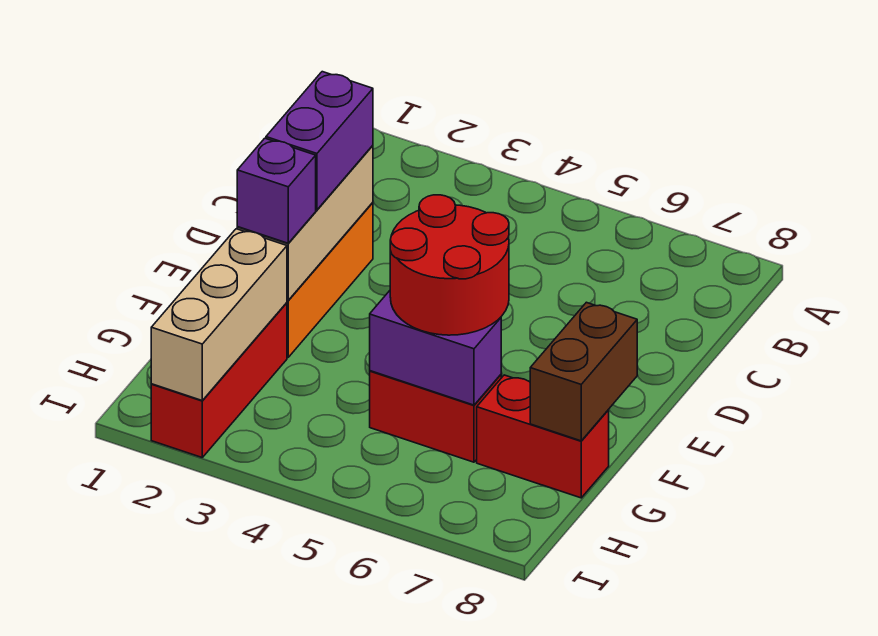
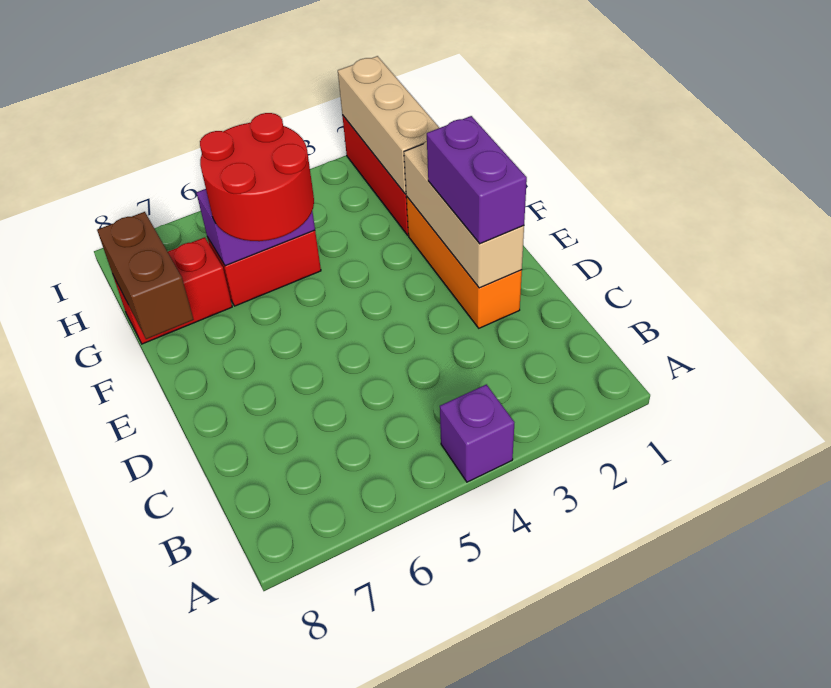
purple brick F2 level 3 -> purple brick A4 level 1

